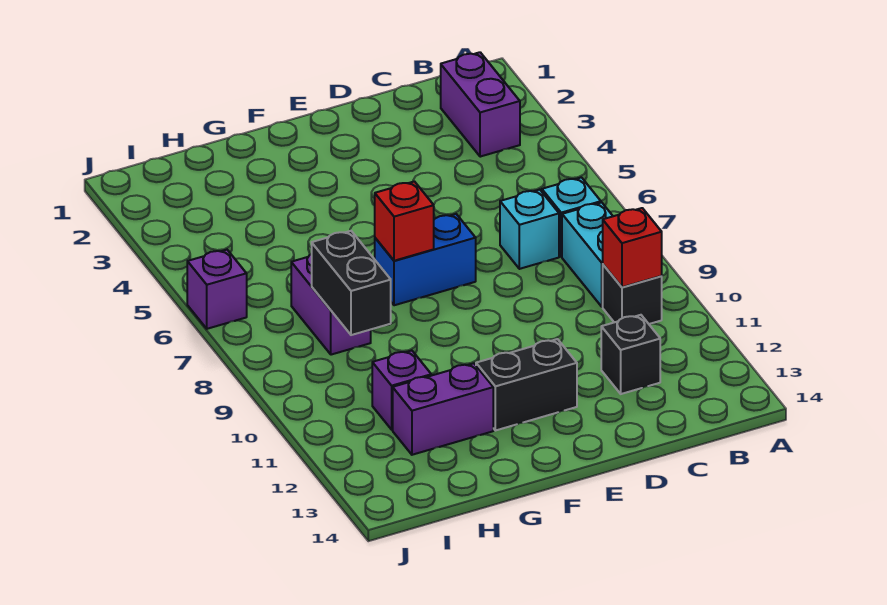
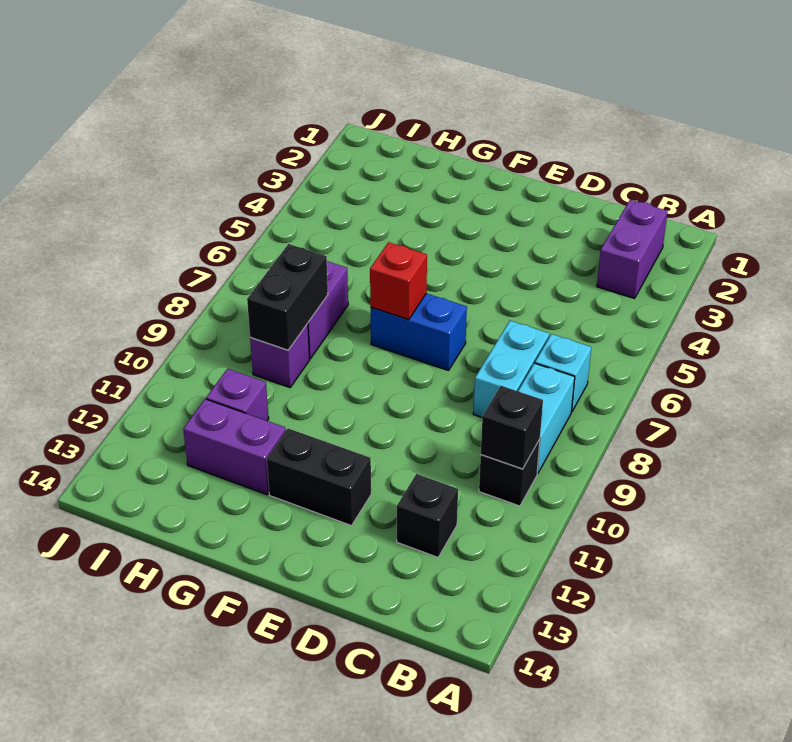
red brick B10 level 2 -> black brick B10 level 2
cyan brick C7 level 1 -> cyan brick C7:C8 level 1
purple brick J6 level 1 -> purple brick H9 level 1

